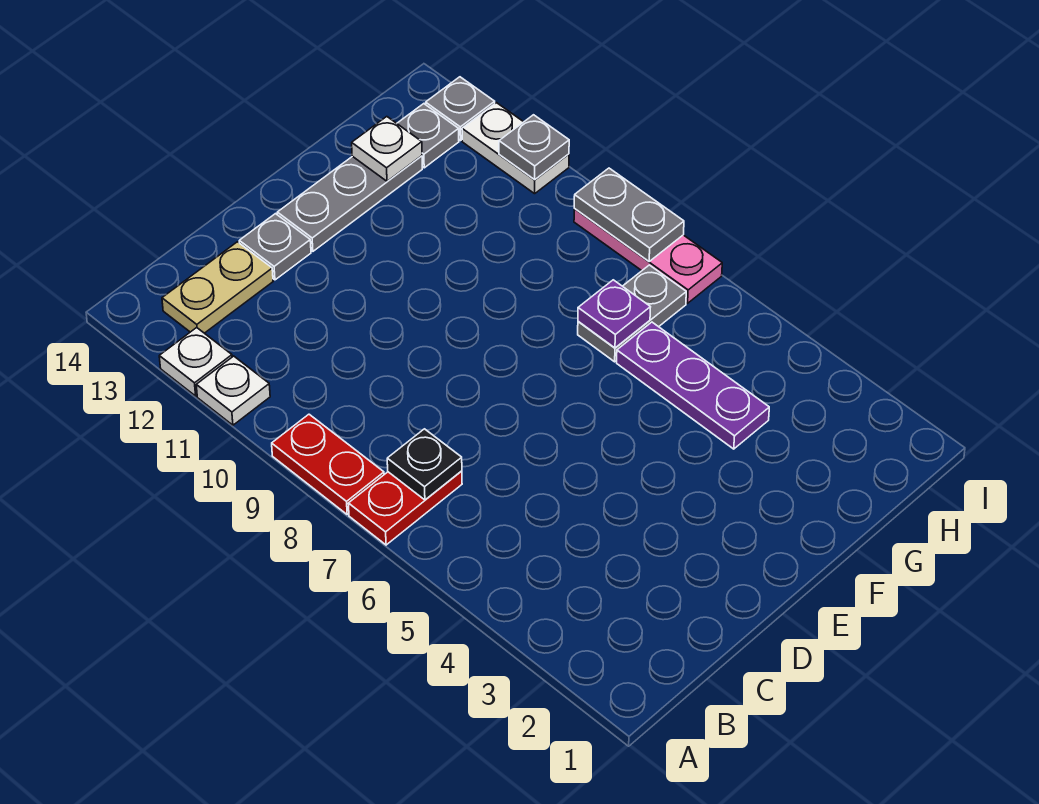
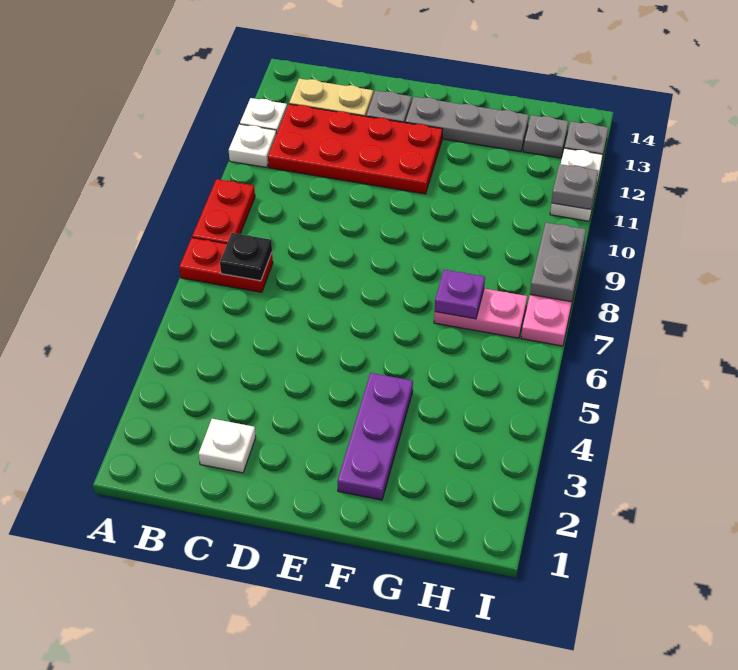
none -> red plate B11:E12 level 1
purple plate G4:G6 level 1 -> purple plate F2:F4 level 1
grey plate G7:H7 level 1 -> pink plate G7:H7 level 1
white plate G13 level 2 -> white plate C2 level 1

